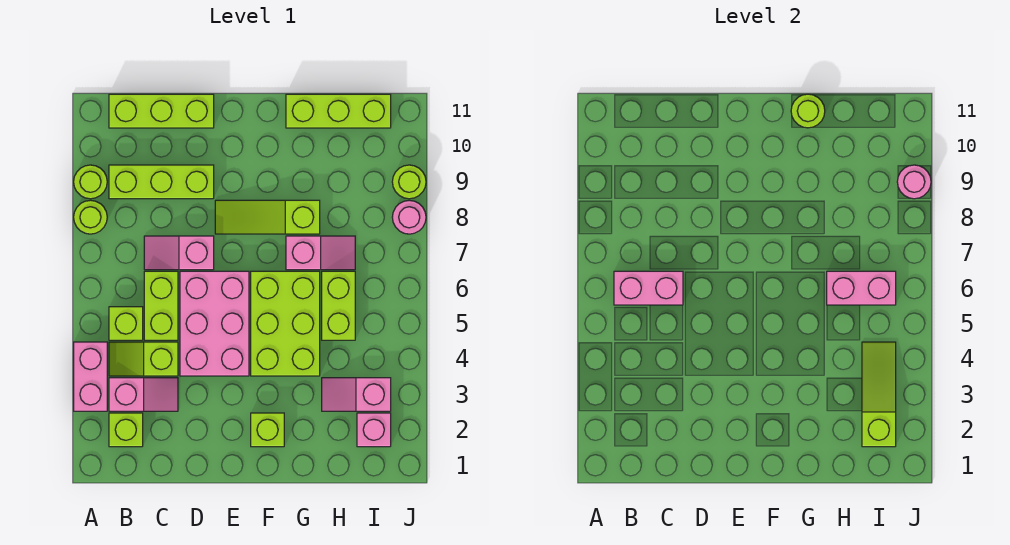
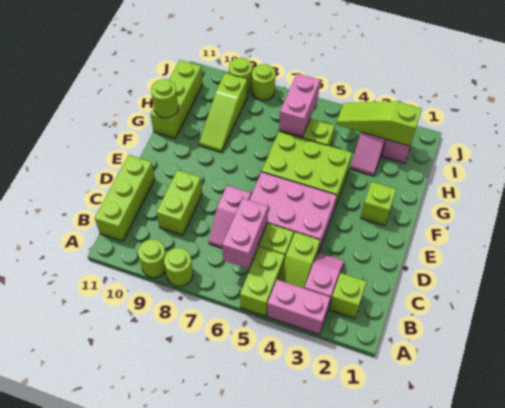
lime brick B5 level 1 -> lime brick A5:B5 level 1
lime brick B9:D9 level 1 -> lime brick C9:D9 level 1
lime slope E8:G8 level 1 top G -> lime slope G9:I9 level 1 top I
pink slope G7:H7 level 1 top G -> none
pink round brick J8 level 1 -> lime round brick J8 level 1
pink round brick J9 level 2 -> none

